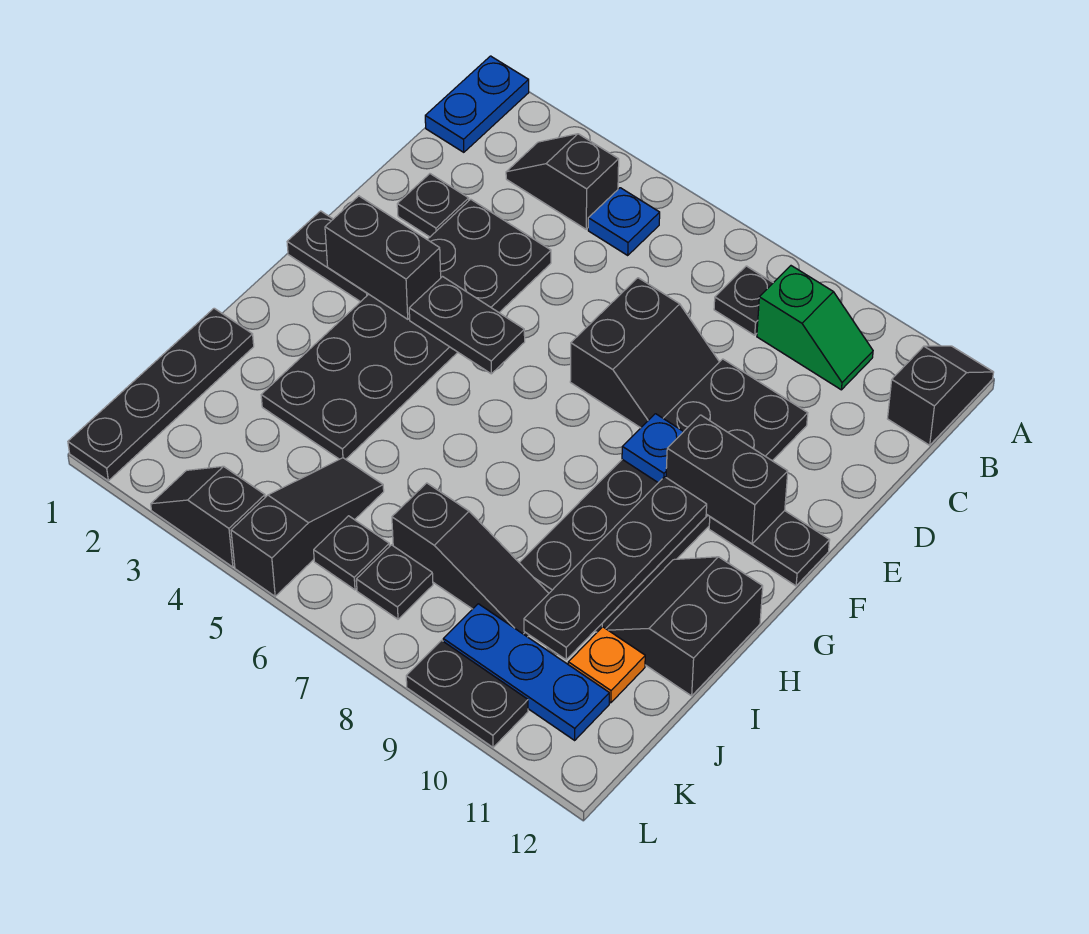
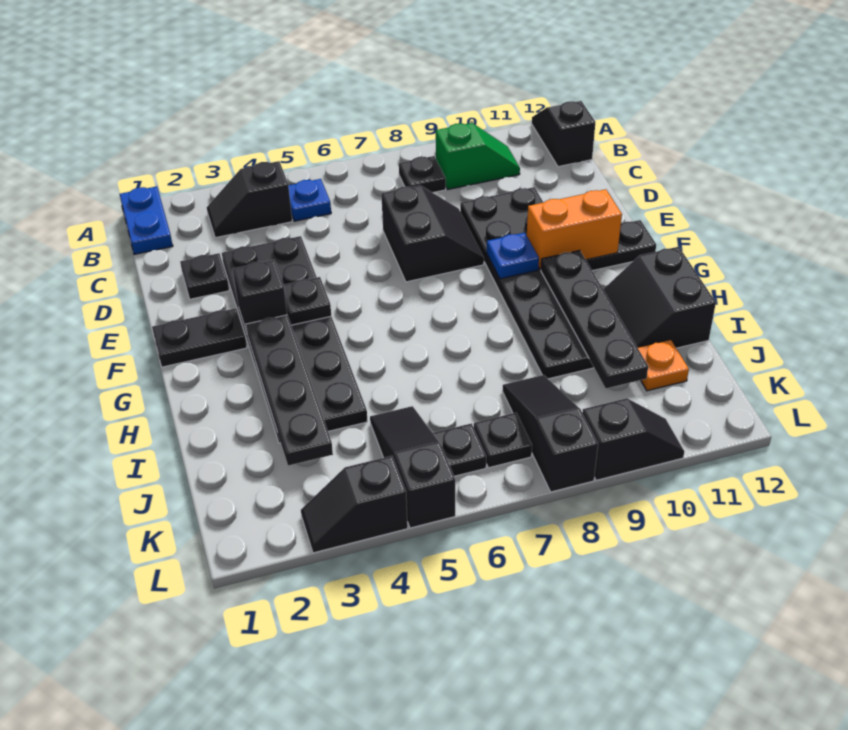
black brick F2:F3 level 2 -> black brick F3 level 2
black plate F4:F5 level 2 -> black plate F4 level 2
black brick F10:F11 level 2 -> orange brick F10:F11 level 2
black plate I1:L1 level 1 -> black plate G3:J3 level 2
black slope J7:J9 level 1 top 7 -> black slope J8:L8 level 1 top L
blue plate K9:K11 level 1 -> none
black plate L9:L10 level 1 -> black slope L9:L10 level 1 top 9

